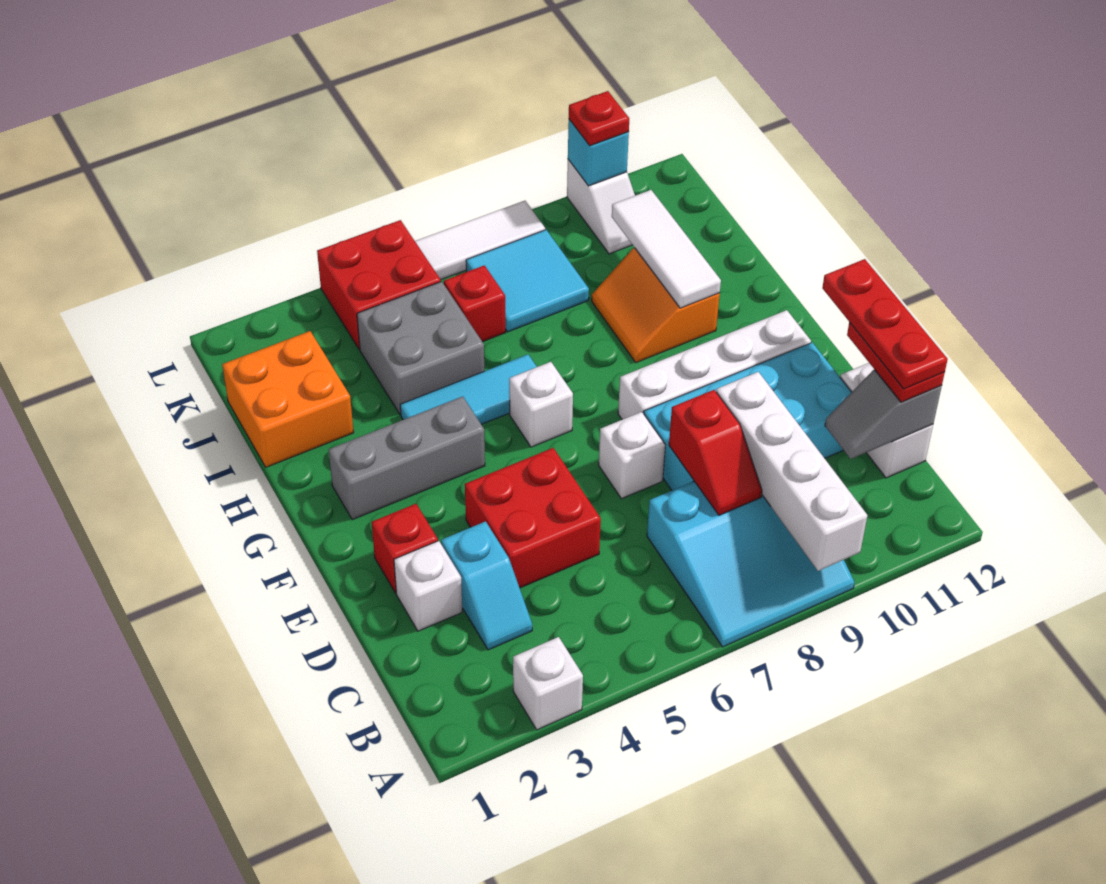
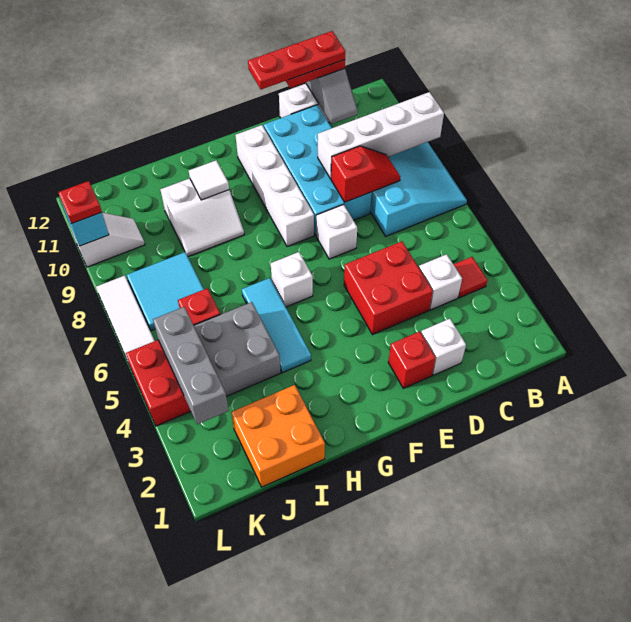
white brick A3 level 1 -> white brick C4 level 1
none -> red tile B4 level 1
cyan slope C3:D3 level 1 top D -> none
grey brick G2:G4 level 1 -> grey brick K3:K5 level 2
orange slope H9:I10 level 1 top 10 -> white slope H9:I10 level 1 top 10
white tile H10:J10 level 2 -> white tile H10 level 2

